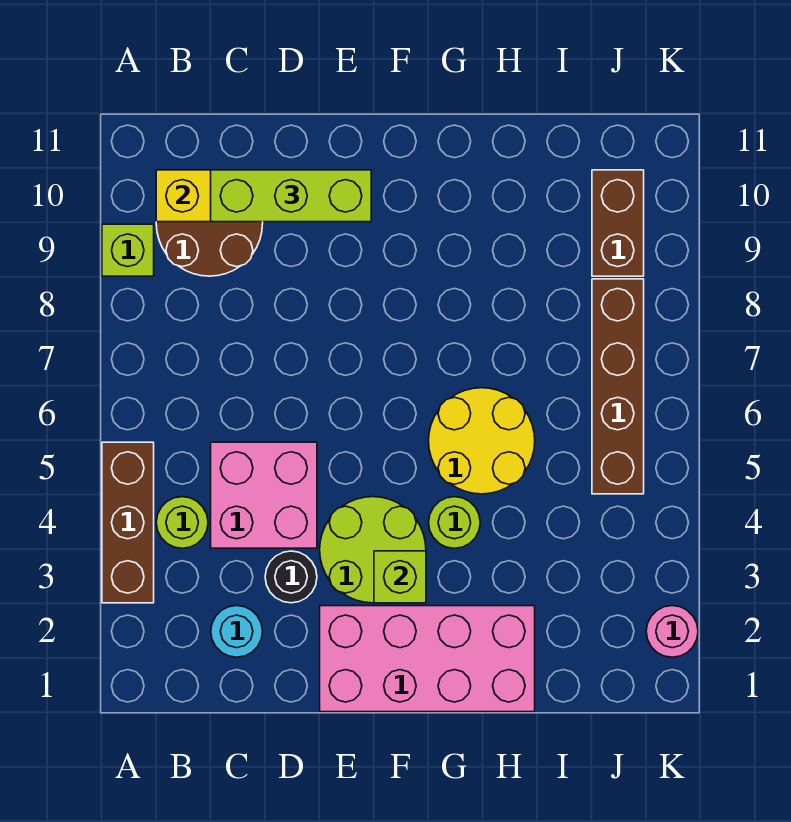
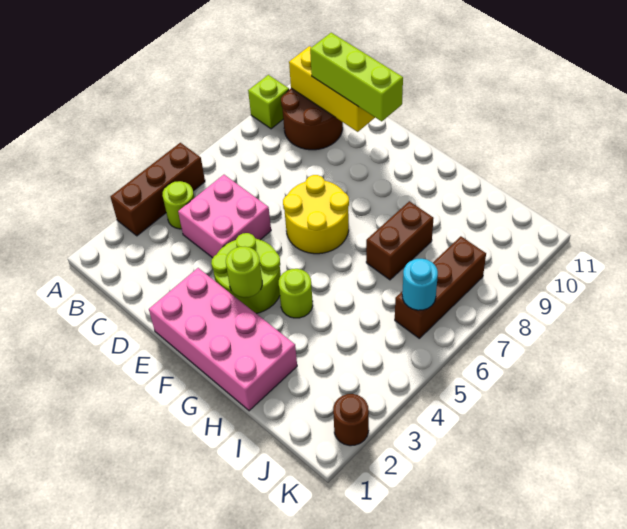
cyan round brick C2 level 1 -> cyan round brick J6 level 2
black round brick D3 level 1 -> none
lime brick F3 level 2 -> lime round brick F3 level 2
yellow round brick G5:H6 level 1 -> yellow round brick E6:F7 level 1
brown brick J5:J8 level 1 -> brown brick J6:J8 level 1
brown brick J9:J10 level 1 -> brown brick H7:H8 level 1
pink round brick K2 level 1 -> brown round brick K2 level 1

